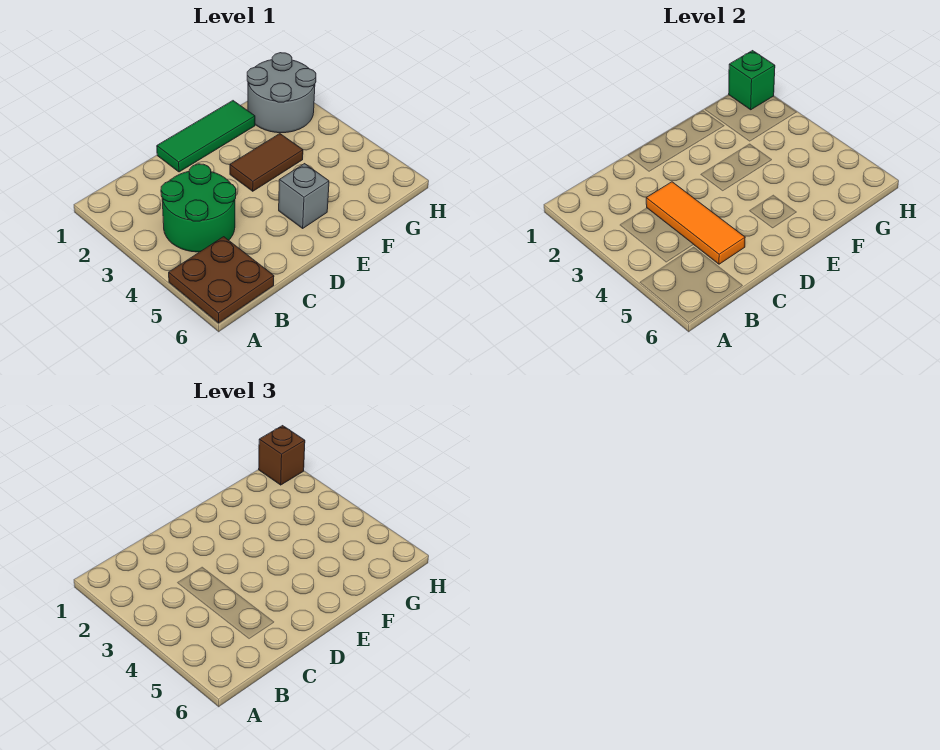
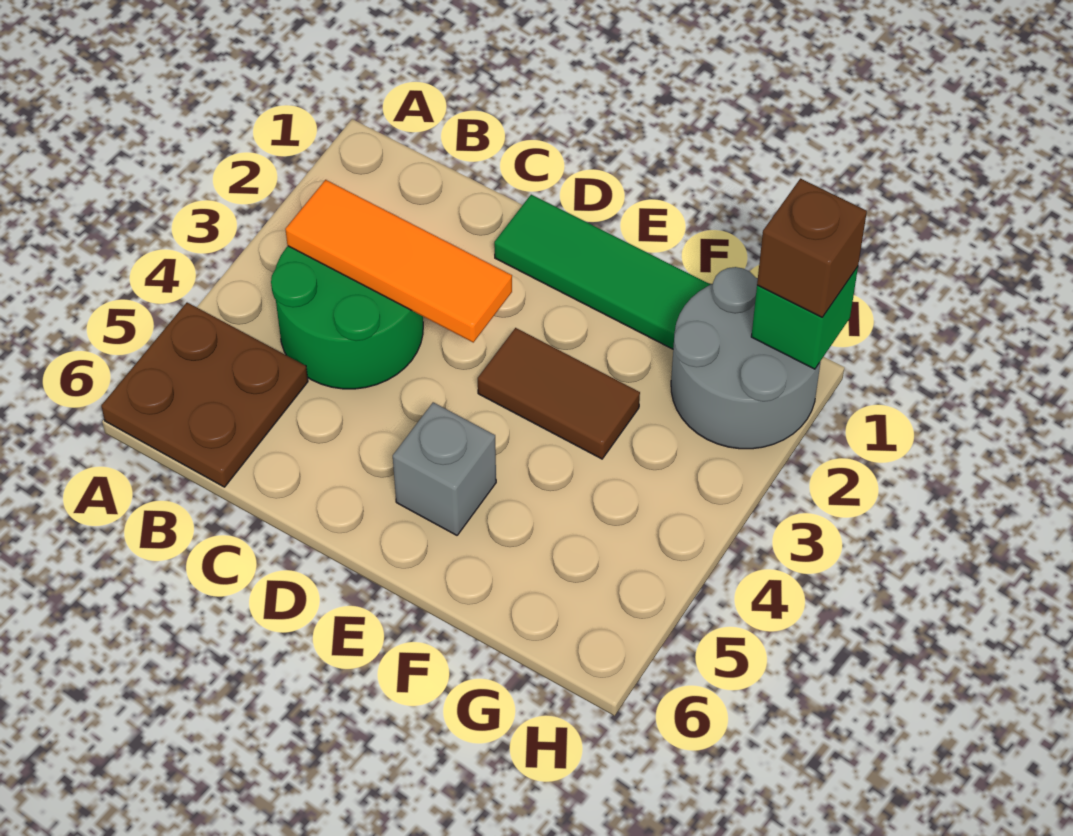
orange tile C3:C5 level 2 -> orange tile B3:D3 level 2

